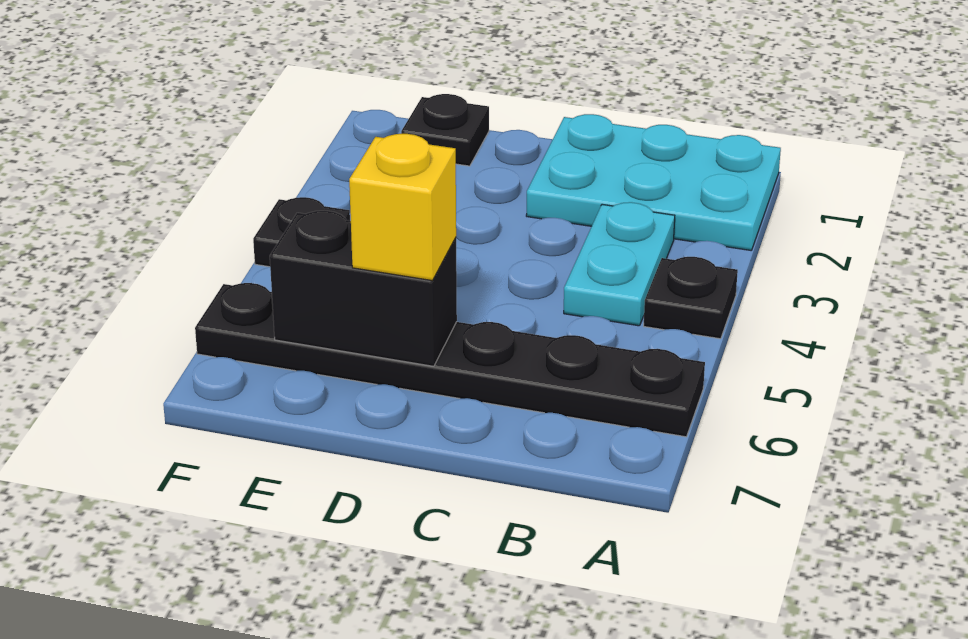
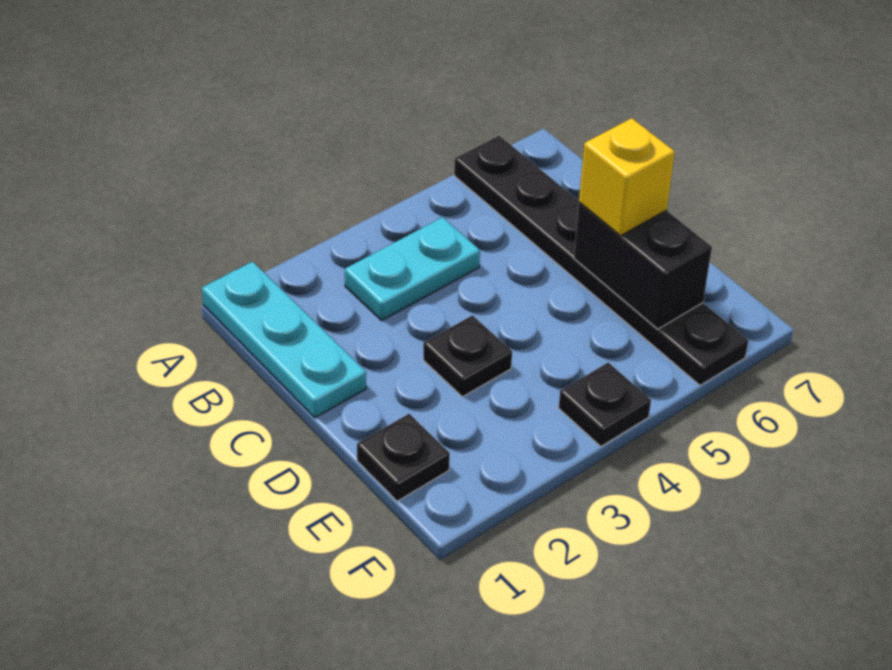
cyan plate A1:C2 level 1 -> cyan plate A1:C1 level 1
black plate A4 level 1 -> black plate D3 level 1

